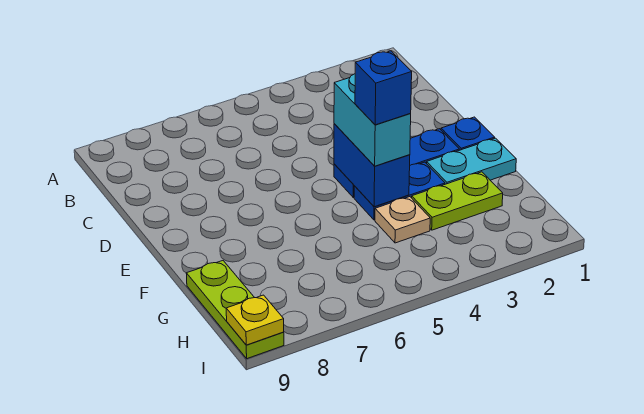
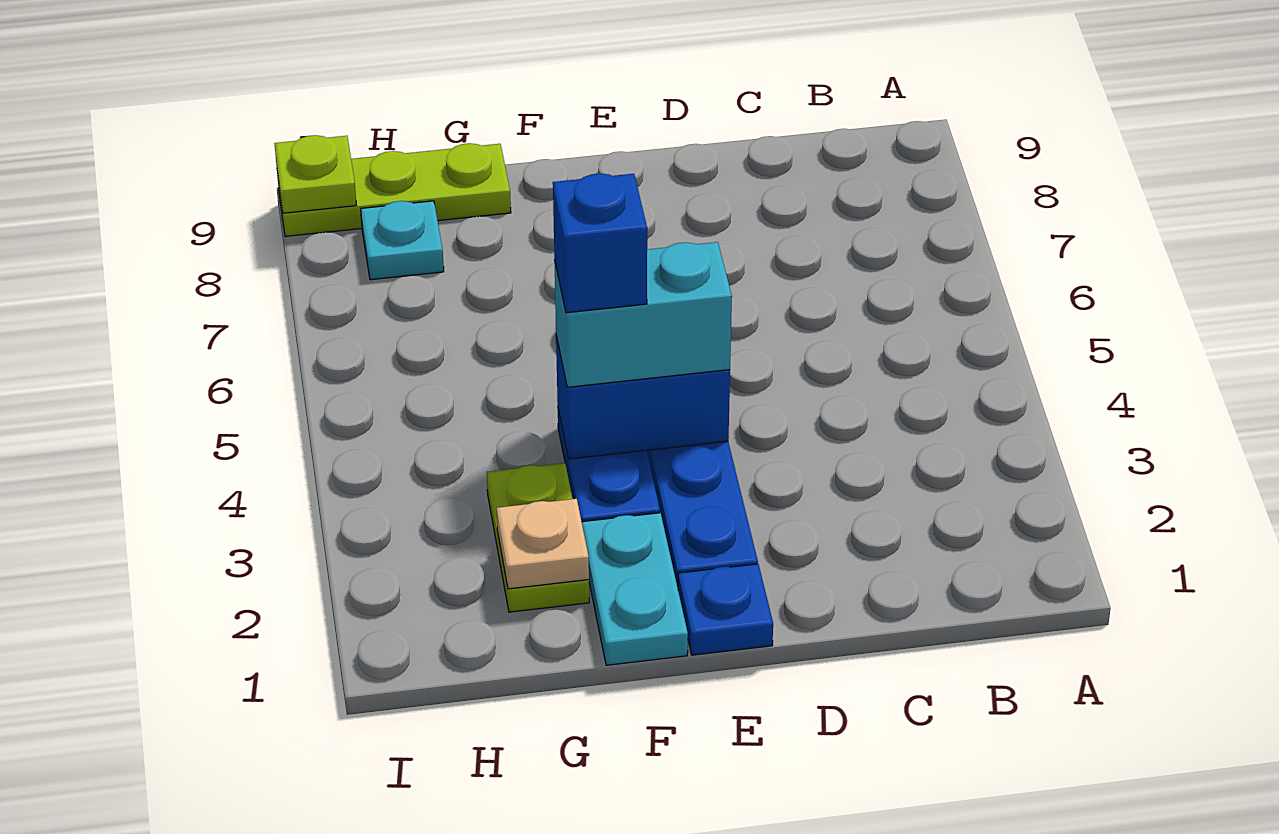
tan plate G4 level 1 -> tan plate G2 level 2
none -> cyan plate H8 level 1
yellow plate I9 level 2 -> lime plate I9 level 2

